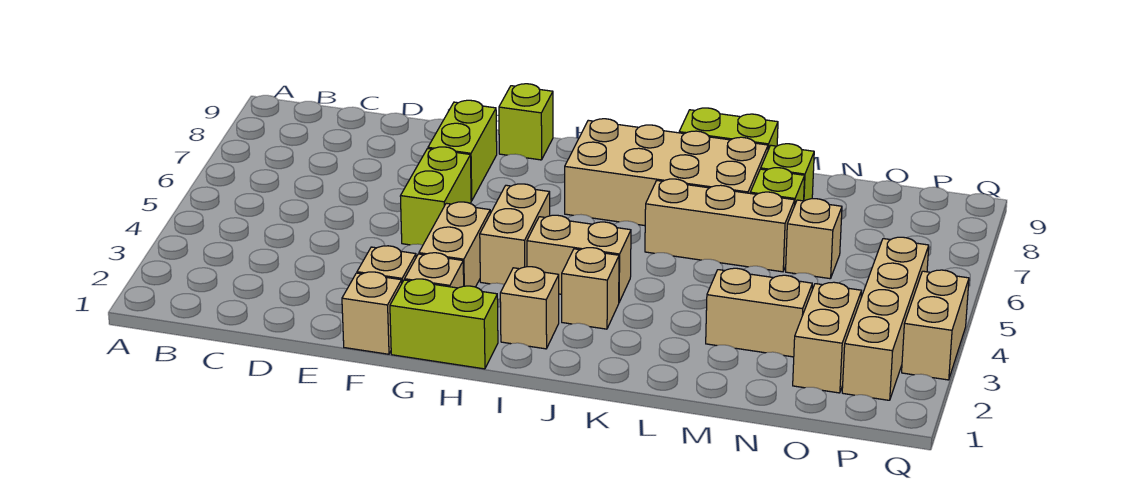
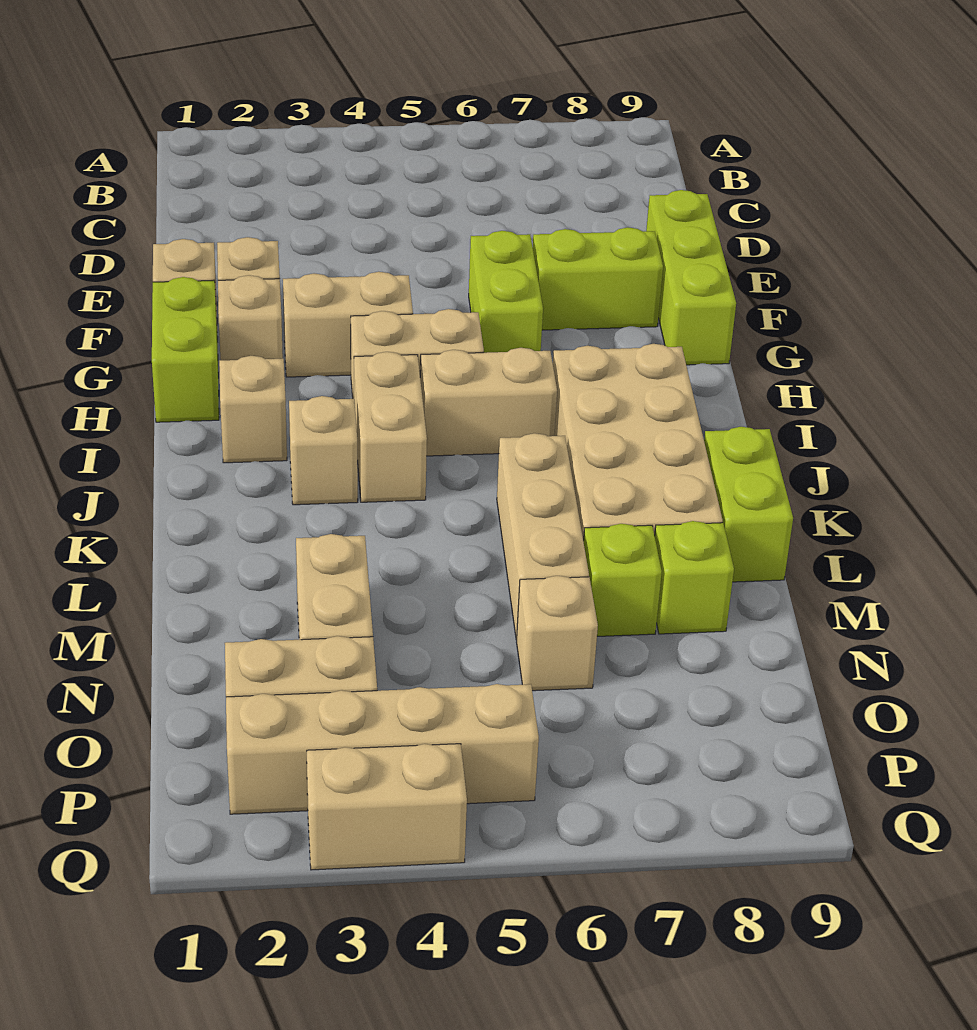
lime brick F5:F6 level 1 -> lime brick F6:G6 level 1
lime brick G9 level 1 -> lime brick E9:G9 level 1
none -> tan brick I5:I6 level 1

